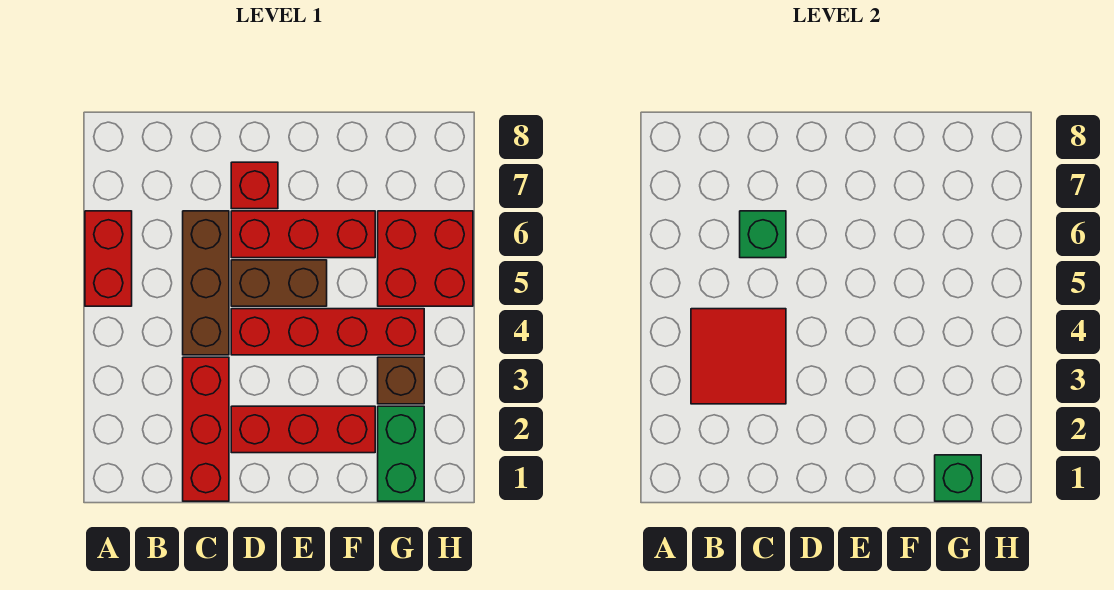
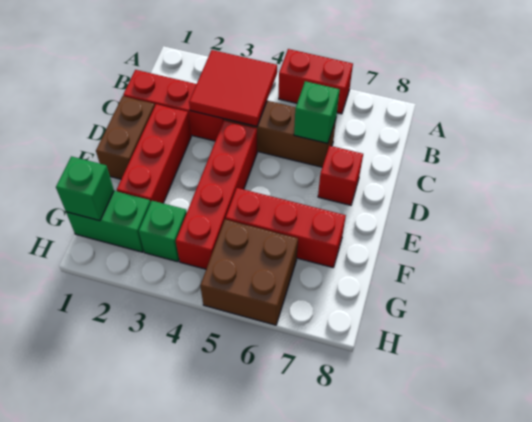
brown brick D5:E5 level 1 -> brown brick D1:E1 level 1
red brick D6:F6 level 1 -> red brick F5:F7 level 1
brown brick G3 level 1 -> green brick G3 level 1
red brick G5:H6 level 1 -> brown brick G5:H6 level 1

